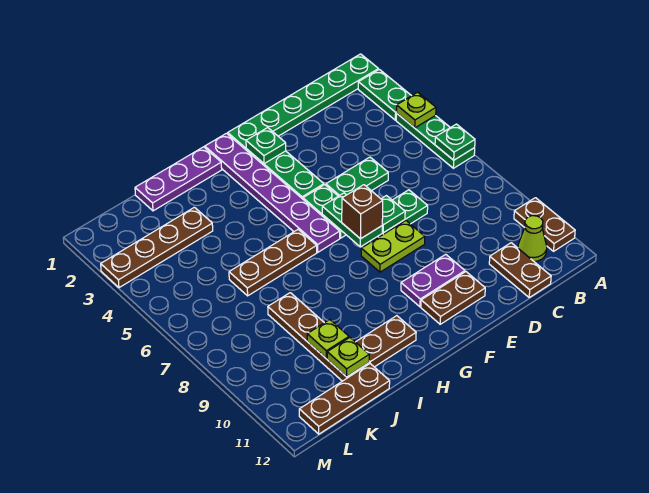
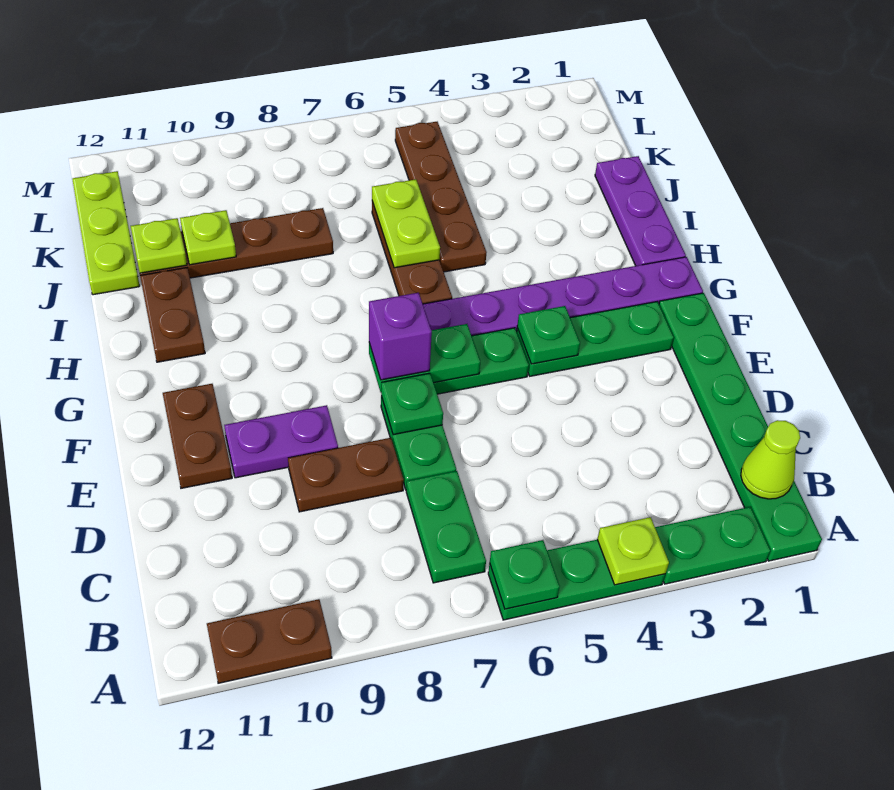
lime cone B11 level 1 -> lime cone B1 level 2
brown plate C11:C12 level 1 -> brown plate D8:D9 level 1
green plate D5:E5 level 1 -> green plate B7:C7 level 1
lime plate E8:F8 level 1 -> lime plate I6:J6 level 2
purple plate E10:F10 level 1 -> purple plate E9:E10 level 1
green plate F2 level 2 -> green plate F4 level 2
brown brick F7 level 3 -> purple brick F7 level 3
brown plate J3:M3 level 1 -> brown plate I5:L5 level 1
brown plate J12:L12 level 1 -> lime plate J12:L12 level 1

